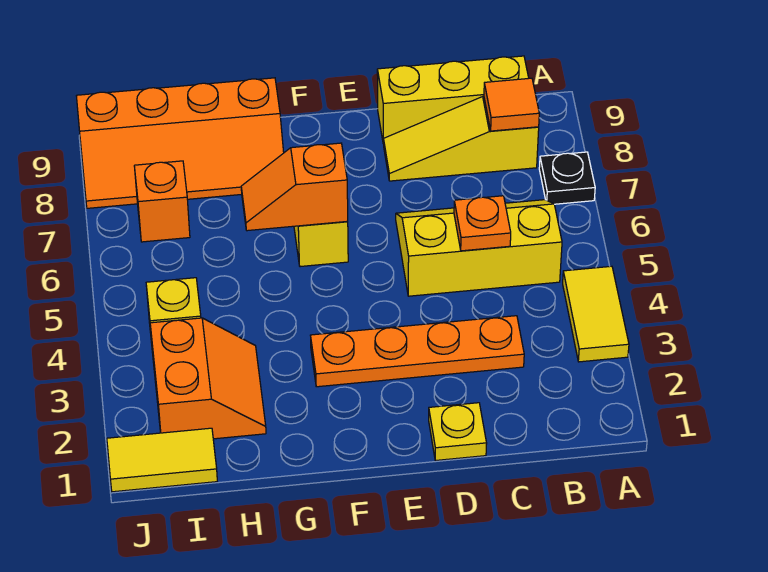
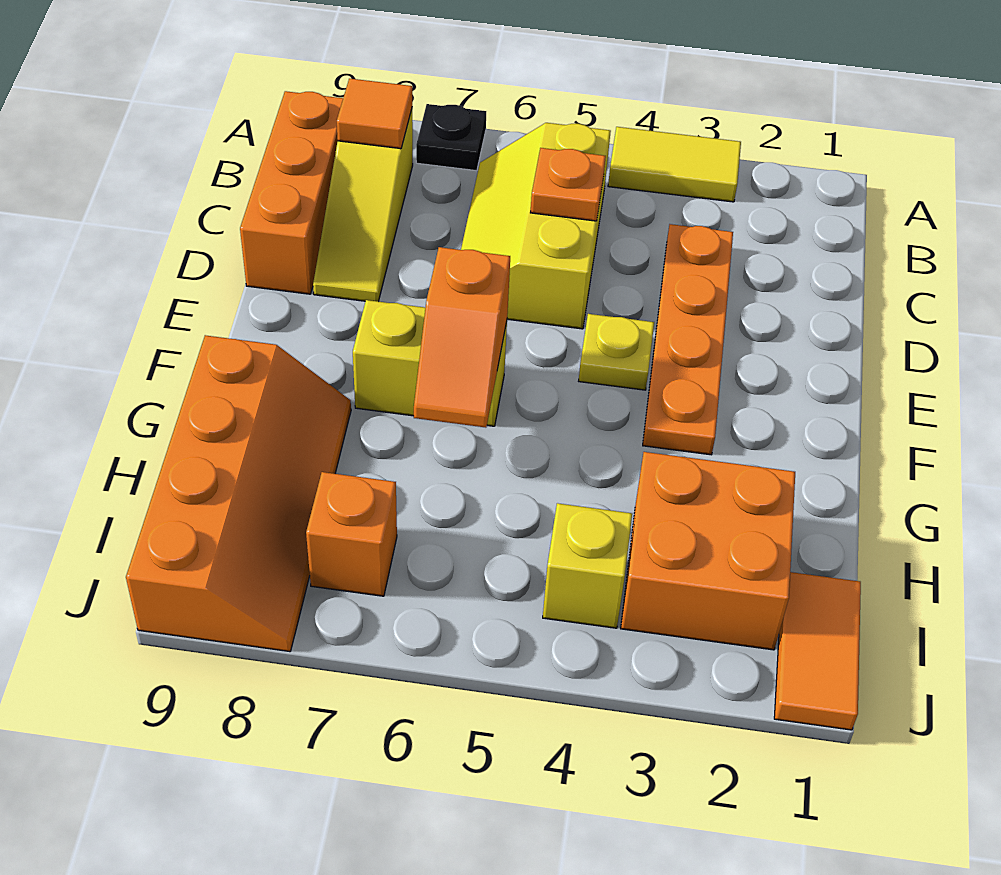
yellow brick B9:D9 level 1 -> orange brick B9:D9 level 1
yellow plate D1 level 1 -> yellow plate E4 level 1
orange slope H2:I3 level 1 top I -> orange brick H2:I3 level 1
yellow tile I1:J1 level 1 -> orange tile I1:J1 level 1

